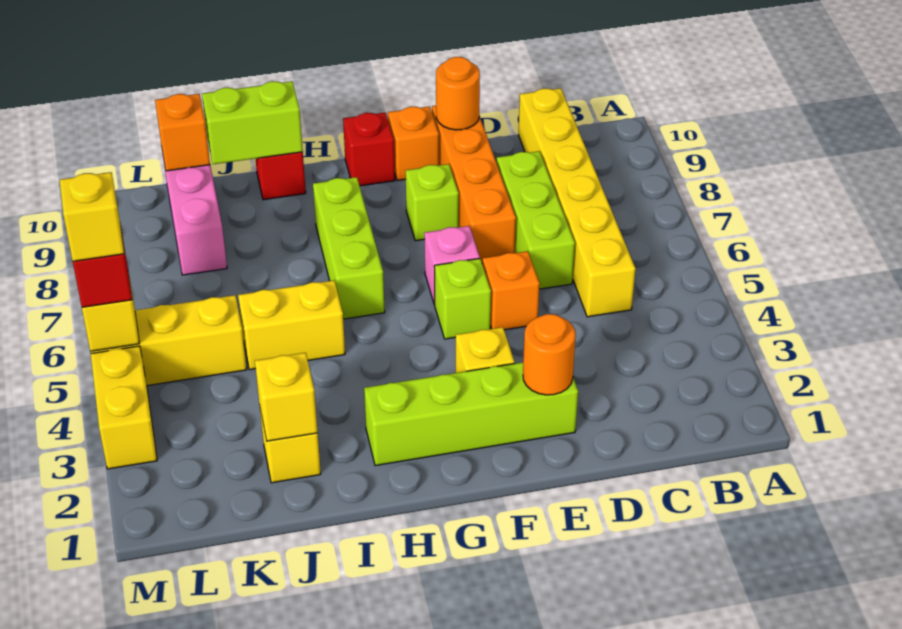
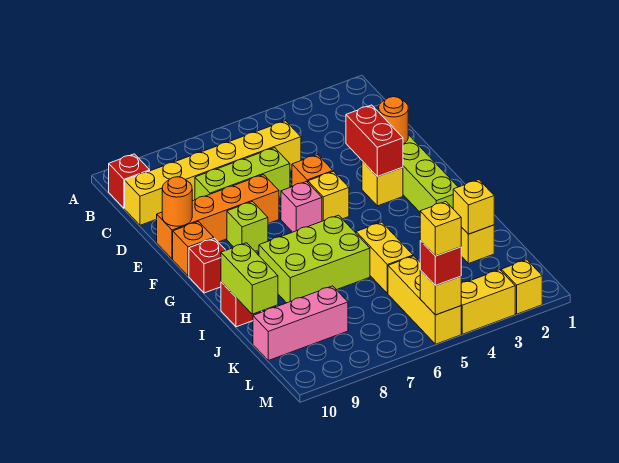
none -> red brick B10 level 1
none -> red brick E3:F3 level 2
lime brick F5 level 1 -> yellow brick F5 level 1
lime brick H6:H8 level 1 -> lime brick H6:I8 level 1
orange brick K10 level 2 -> none
none -> yellow brick M2 level 1

